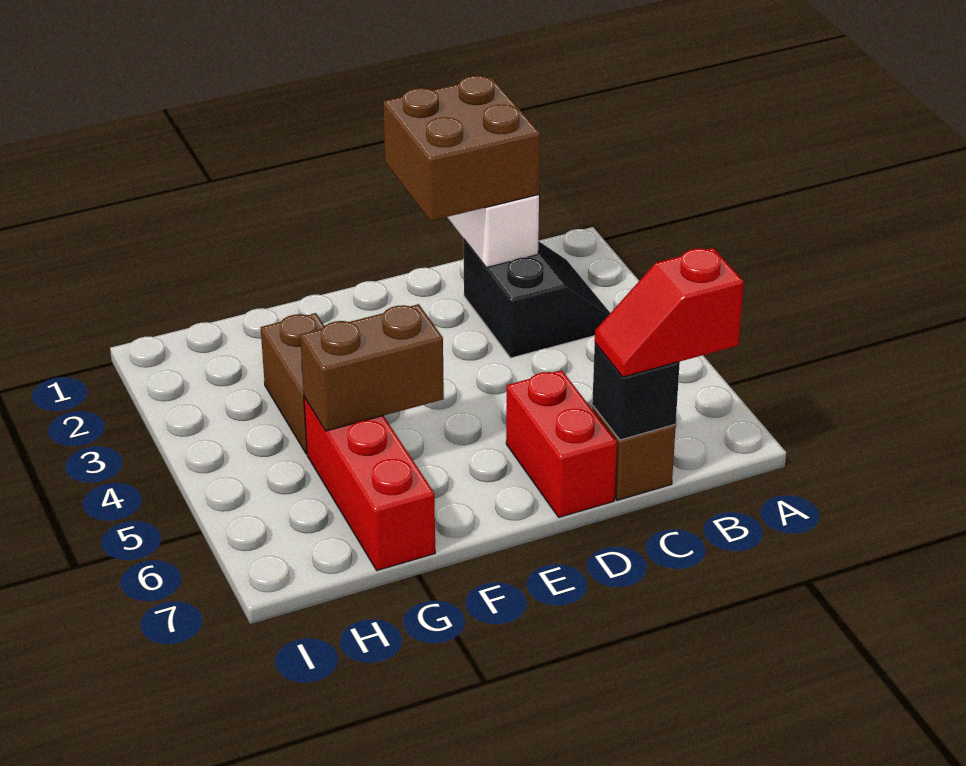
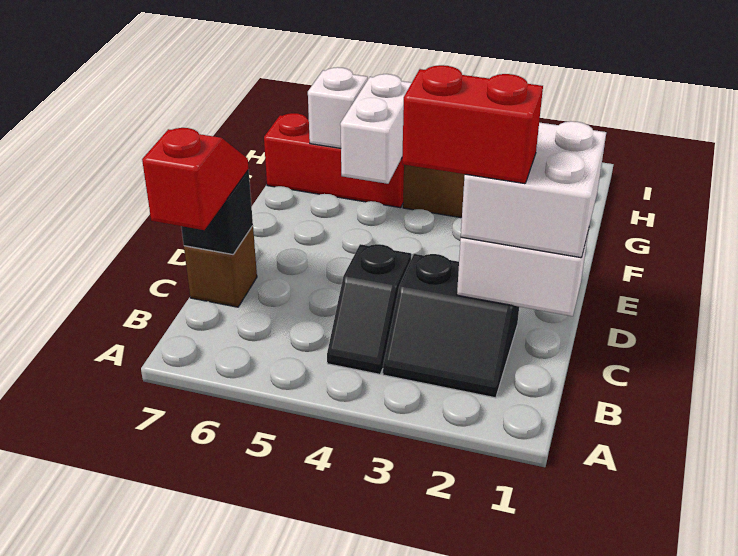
none -> black slope B4:C4 level 1 top C
brown brick C1:D2 level 3 -> white brick C1:D2 level 3
red brick D6:D7 level 1 -> red brick C2:C3 level 4
brown brick F5:G5 level 2 -> white brick F5:G5 level 2
none -> white brick G6 level 2

